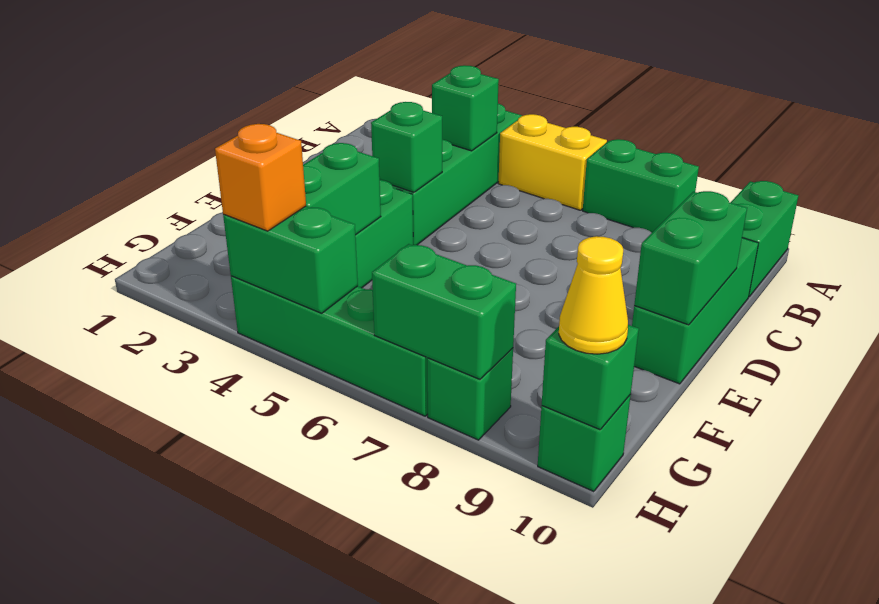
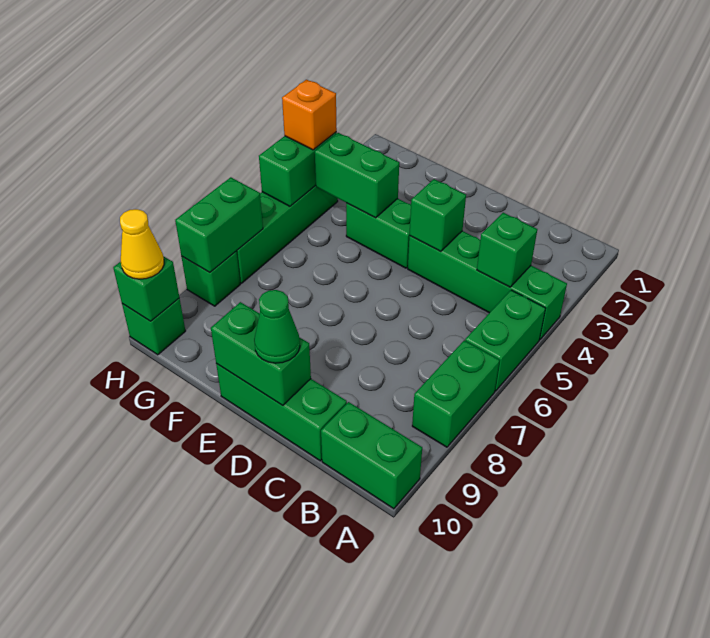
yellow brick A5:A6 level 1 -> green brick A5:A6 level 1
none -> green cone D10 level 3

